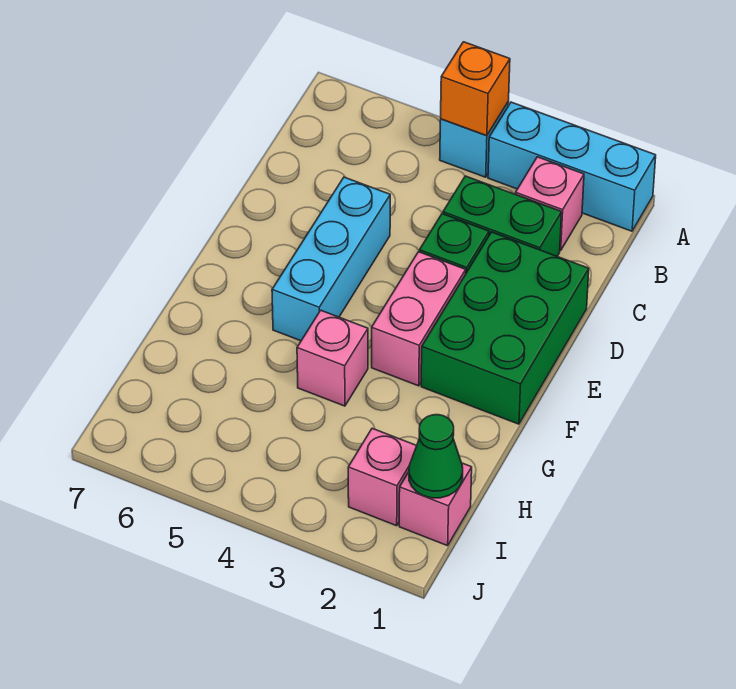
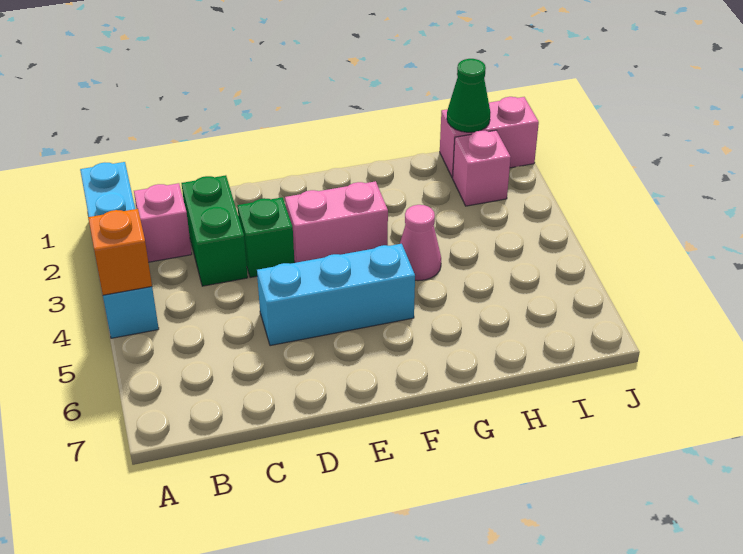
green brick D1:F2 level 1 -> none
pink brick G4 level 1 -> pink cone G4 level 1
pink brick I1 level 1 -> pink brick I1:J1 level 1

